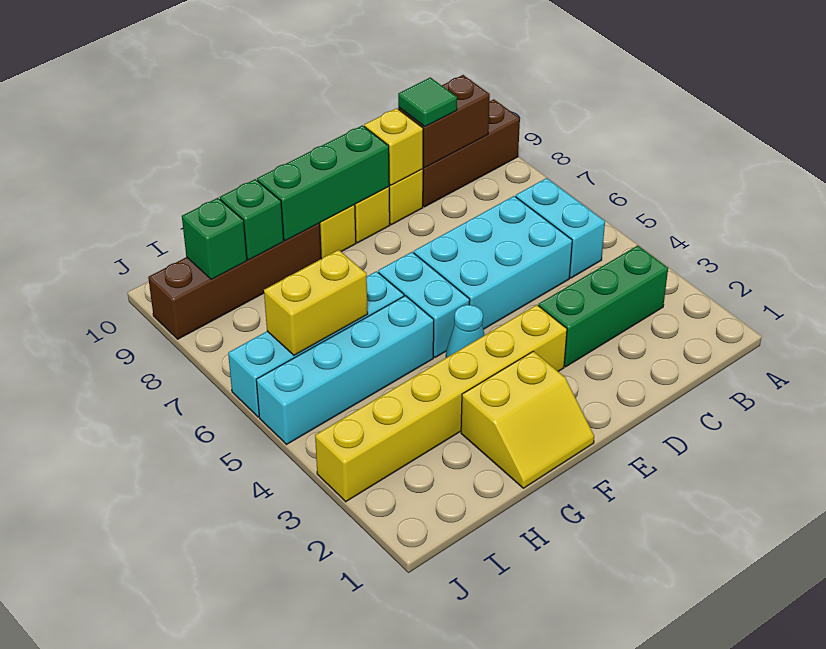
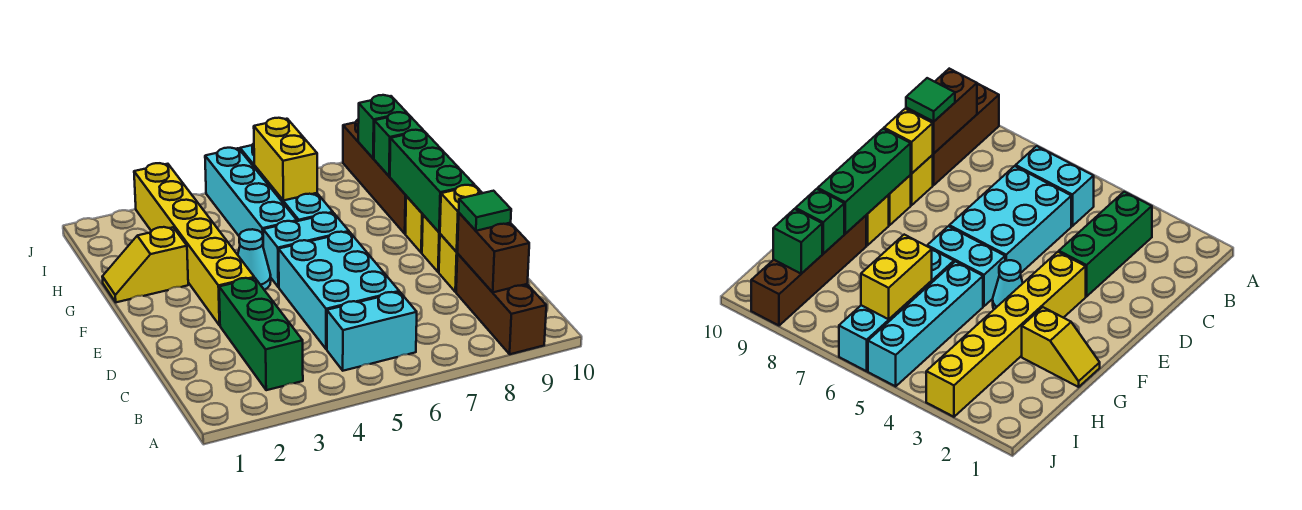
yellow slope F1:G2 level 1 top 2 -> yellow slope G1:G2 level 1 top 2

